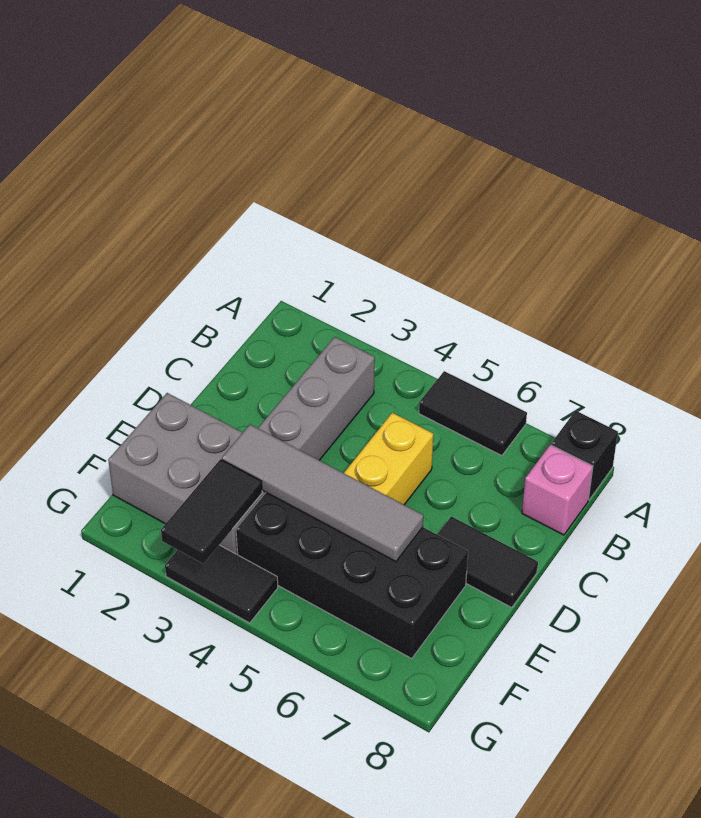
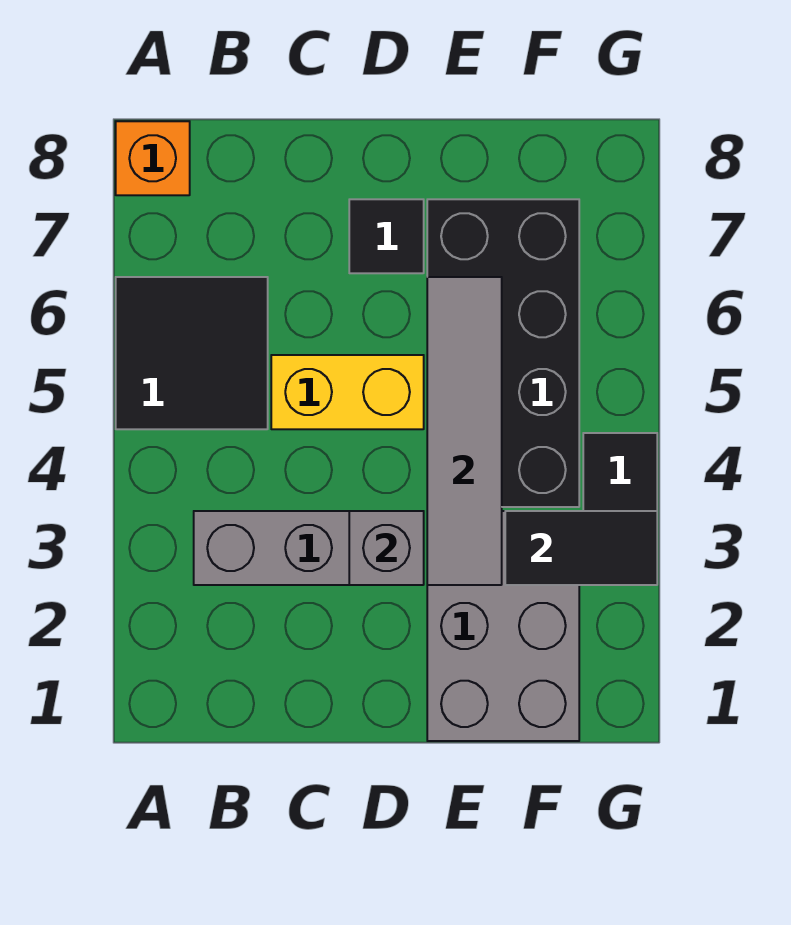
black tile A5:A6 level 1 -> black tile A5:B6 level 1
black brick A8 level 1 -> orange brick A8 level 1
pink brick B8 level 1 -> none
none -> grey brick D3 level 2
black tile D7:D8 level 1 -> black tile D7 level 1

